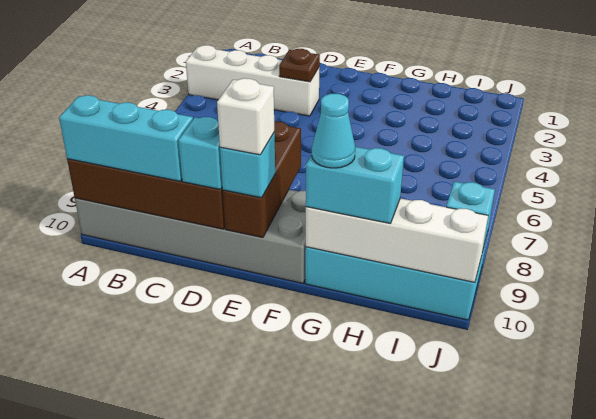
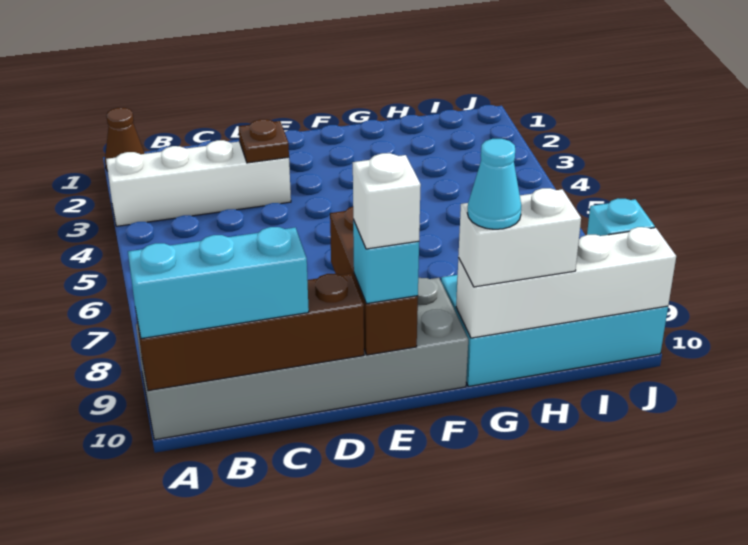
none -> brown cone A1 level 1
cyan brick D10 level 3 -> none
cyan brick G10:H10 level 3 -> white brick G10:H10 level 3

